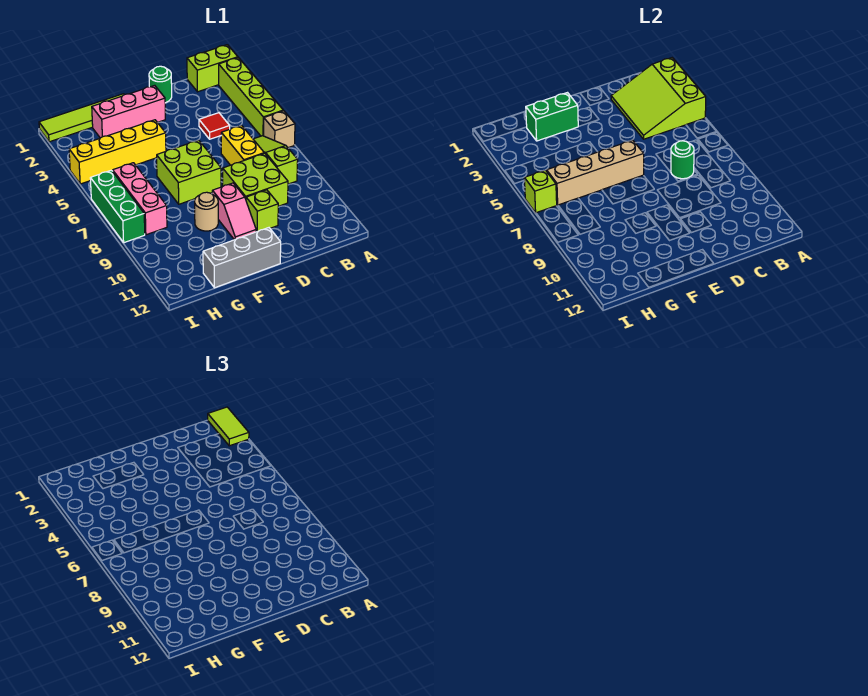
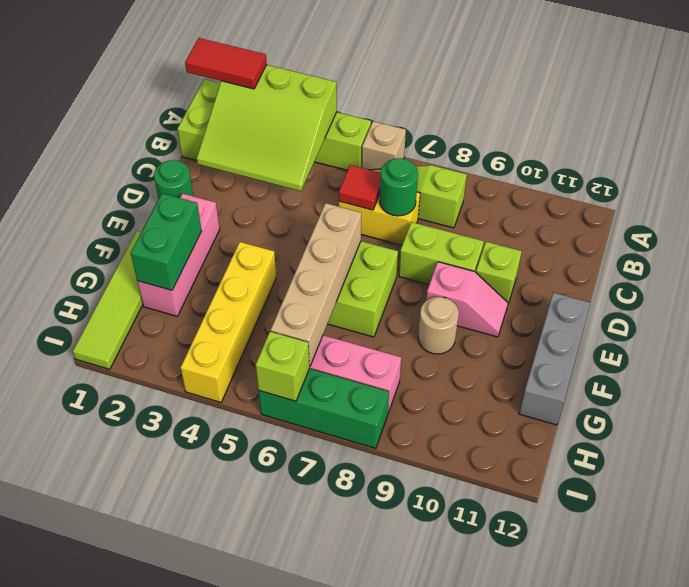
lime tile A1:A2 level 3 -> red tile A1:A2 level 3
red tile C4 level 1 -> red tile C6 level 2
lime brick C8:D9 level 1 -> lime brick D8:D9 level 1

